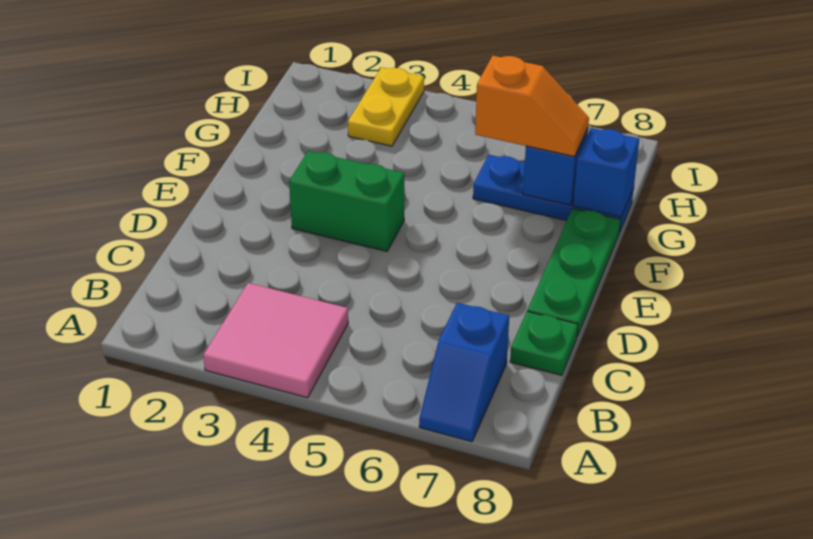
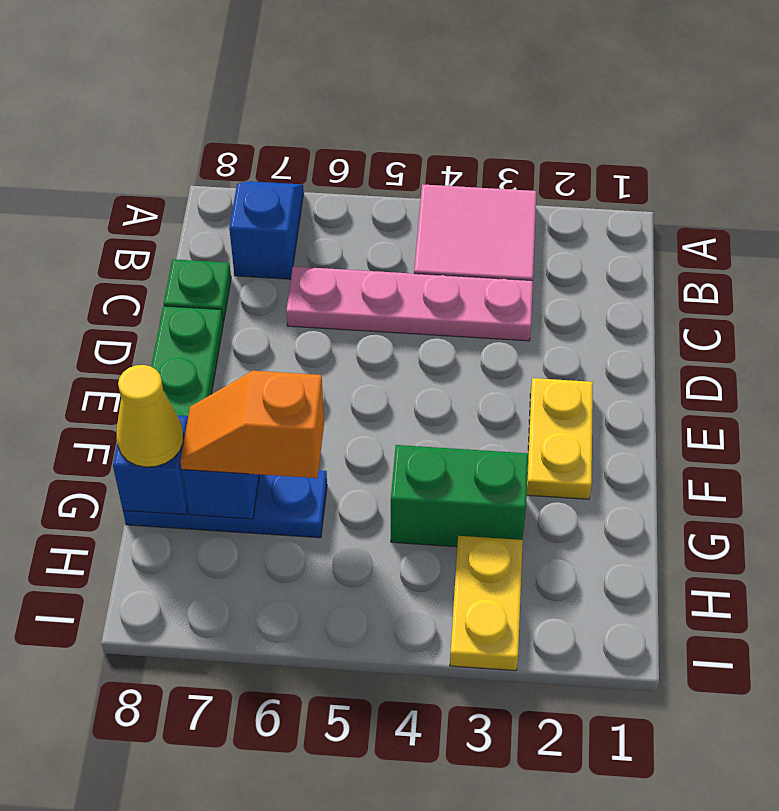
none -> pink plate C3:C6 level 1
none -> yellow plate E2:F2 level 1
green brick E3:E4 level 1 -> green brick G3:G4 level 1
none -> yellow cone G8 level 3

